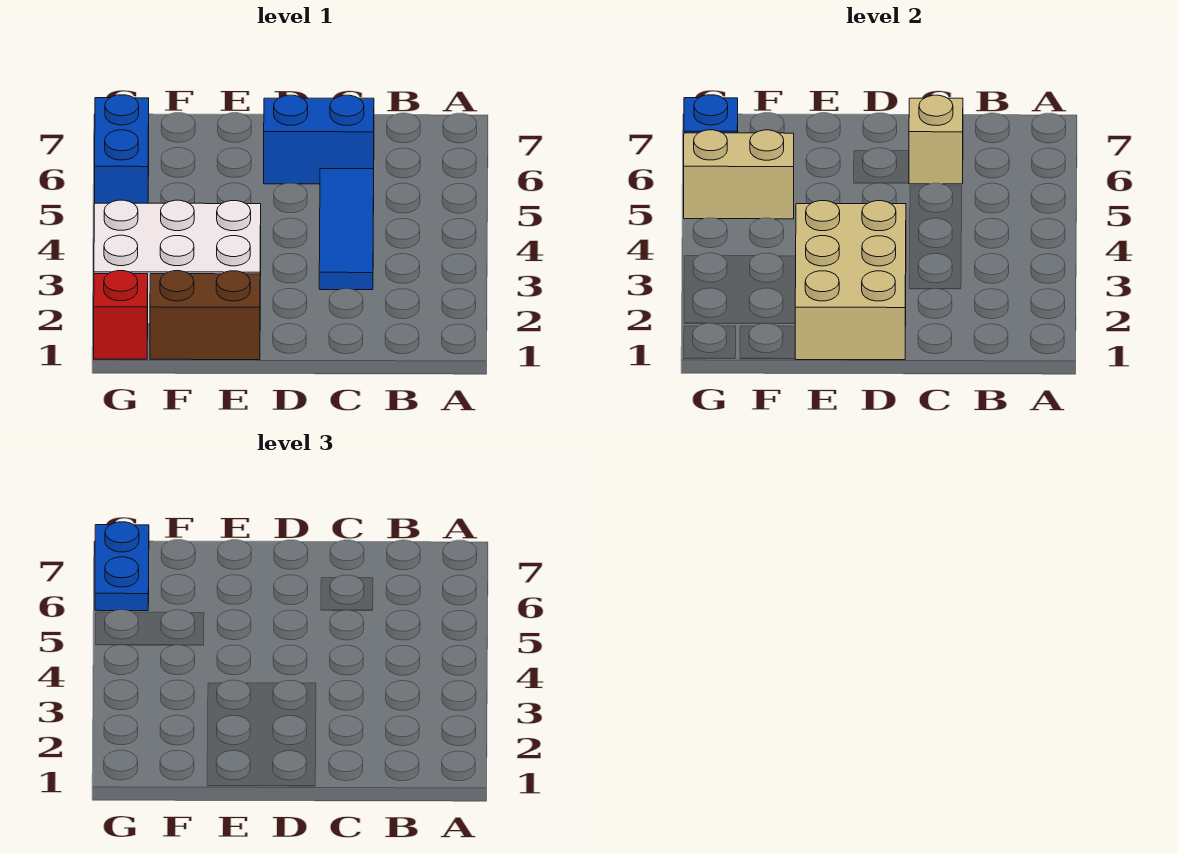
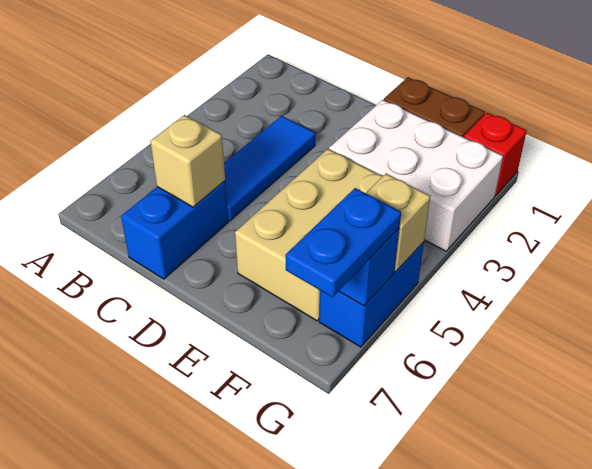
blue brick C6:D6 level 1 -> blue brick C6:C7 level 1
tan brick D1:E3 level 2 -> tan brick E4:F6 level 1
tan brick F5:G5 level 2 -> tan brick G5 level 2

